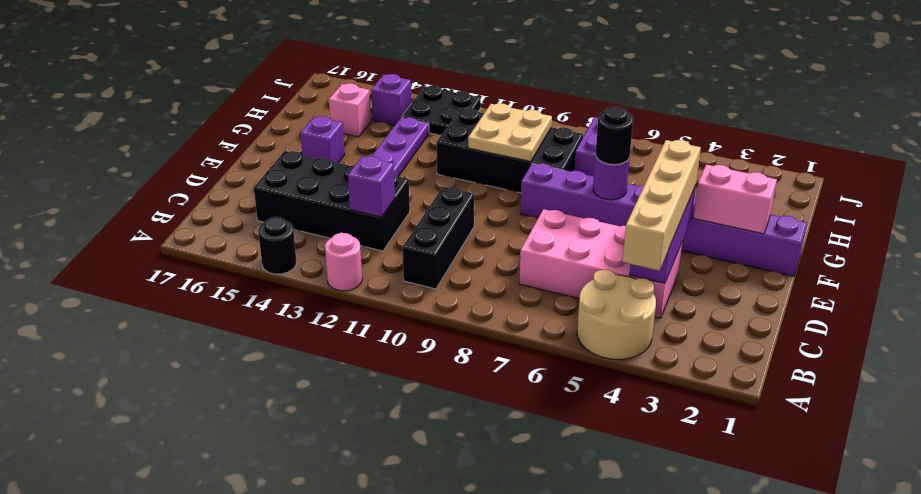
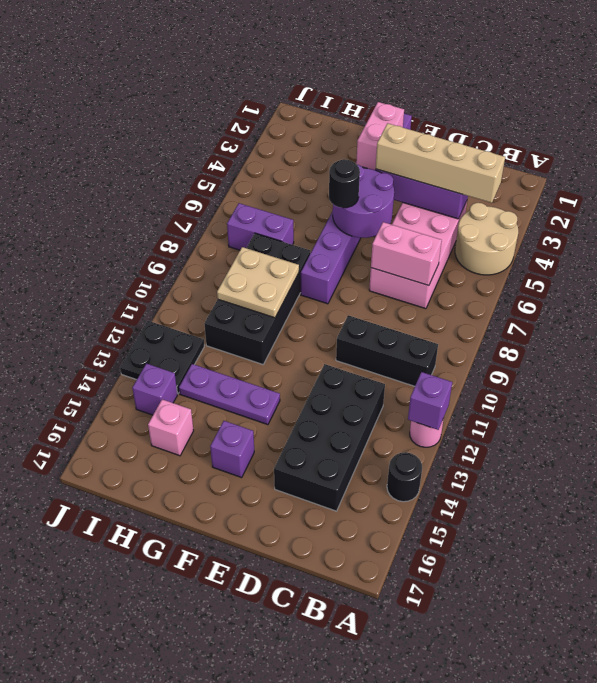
none -> pink brick C7:D7 level 2
purple brick C12 level 2 -> purple brick A12 level 2
purple round brick F6 level 2 -> purple round brick E5:F6 level 2

